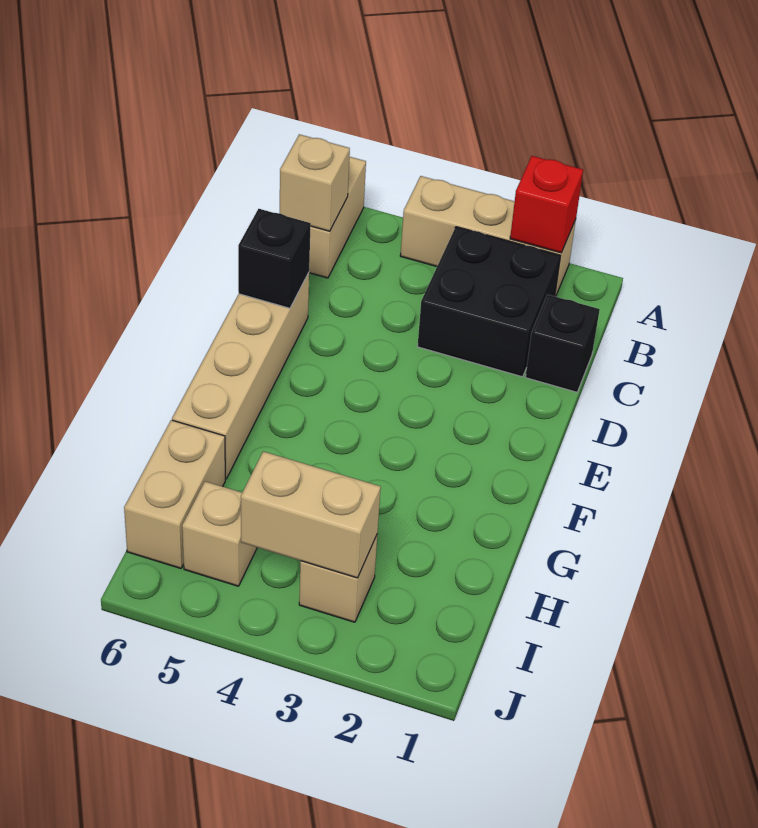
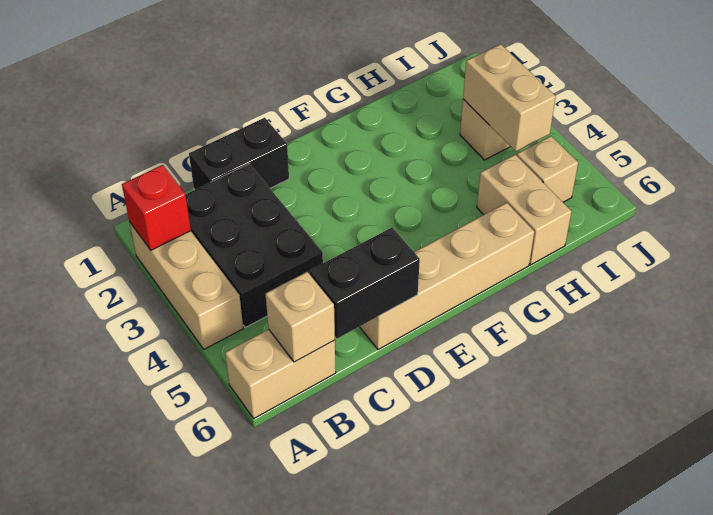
black brick B2:C3 level 1 -> black brick B2:C4 level 1
black brick C1 level 1 -> black brick C1:D1 level 1
black brick D6 level 2 -> black brick C6:D6 level 2
tan brick H6:I6 level 1 -> tan brick H5:H6 level 1

